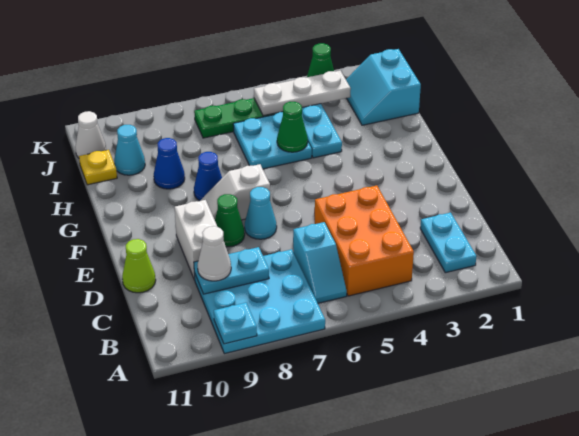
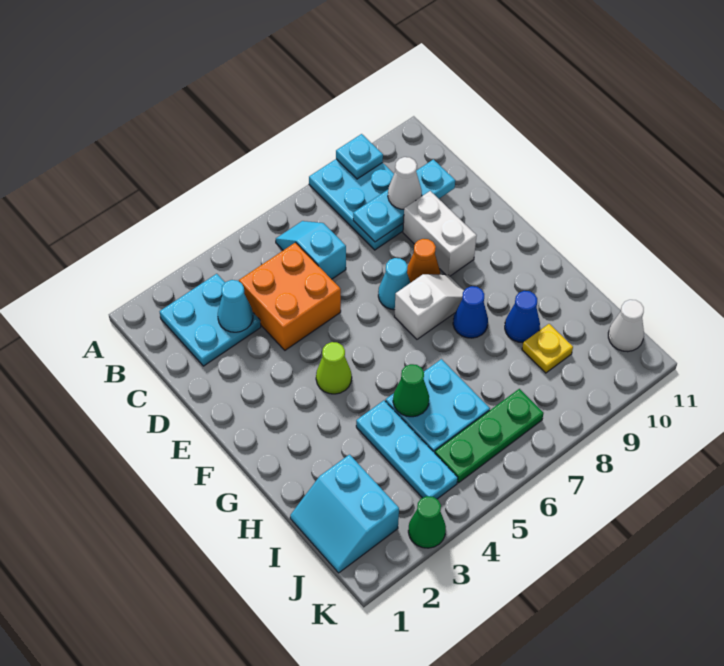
cyan plate A7:C9 level 1 -> cyan plate A8:C9 level 1
cyan plate B2:C2 level 1 -> cyan plate B2:C3 level 1
orange brick B4:D5 level 1 -> orange brick C4:D5 level 1
cyan plate C8:C9 level 2 -> cyan plate C8:C10 level 2
lime cone D11 level 1 -> lime cone F4 level 1
green cone E8 level 1 -> orange cone E8 level 1
cyan slope I1:J2 level 1 top 1 -> cyan slope I1:J2 level 1 top 2
cyan cone I10 level 1 -> cyan cone C3 level 2
yellow plate I11 level 1 -> yellow plate I9 level 1
white plate J3:J5 level 2 -> none

